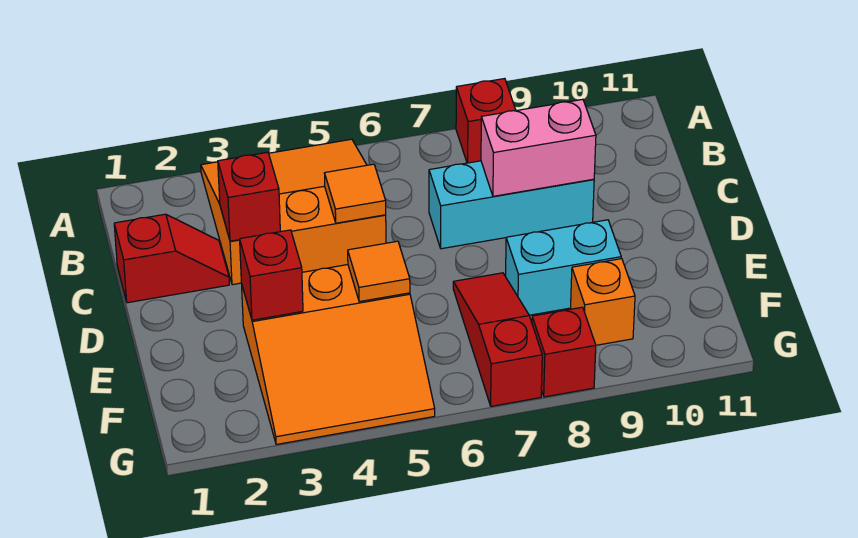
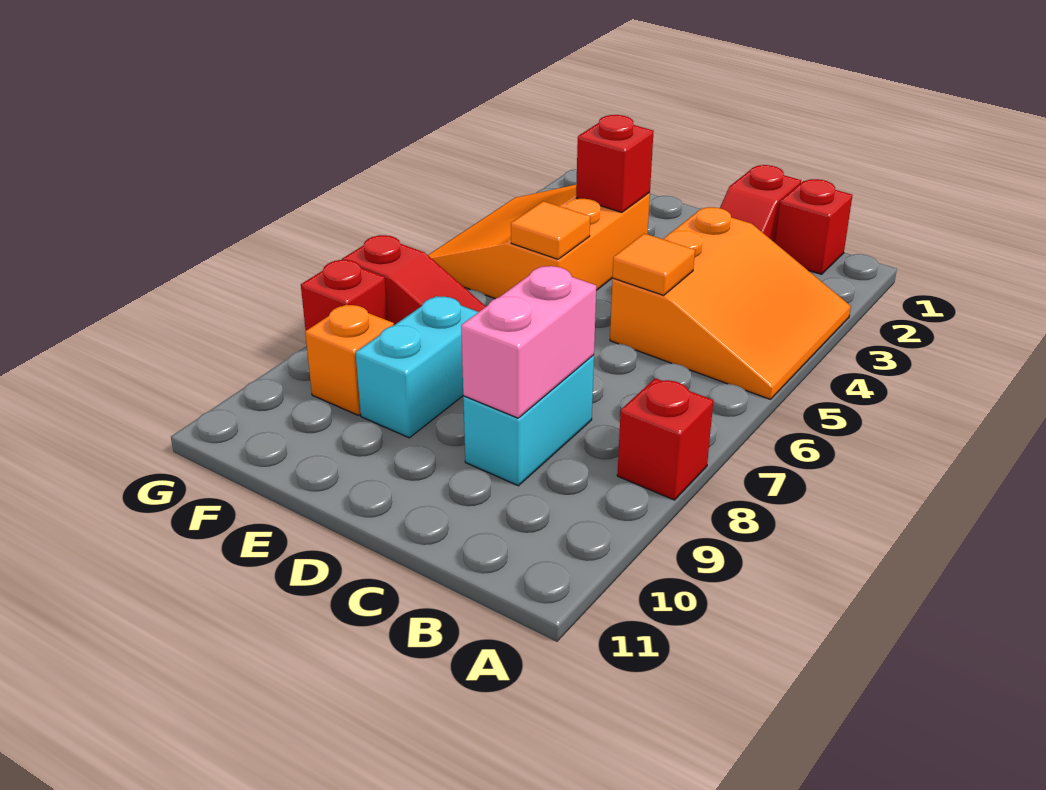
red brick C3 level 2 -> red brick B1 level 1
cyan brick C7:C9 level 1 -> cyan brick C8:C9 level 1

